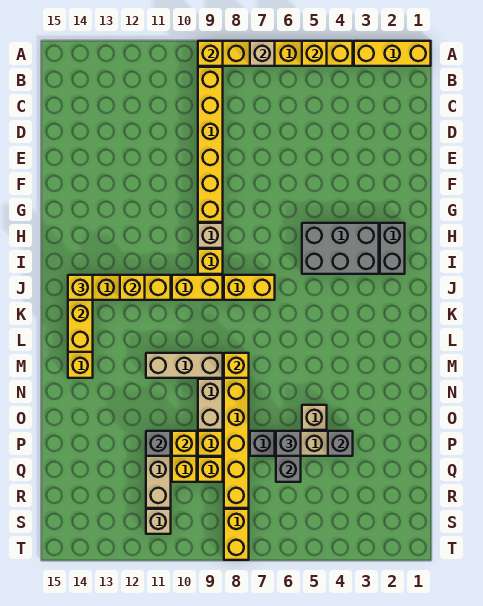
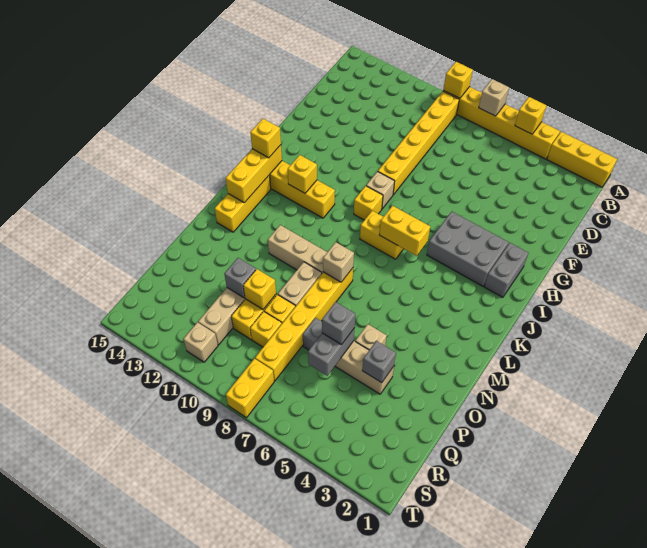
yellow brick J9:J10 level 1 -> yellow brick J6:J7 level 2
yellow brick M8 level 2 -> tan brick M8 level 2

